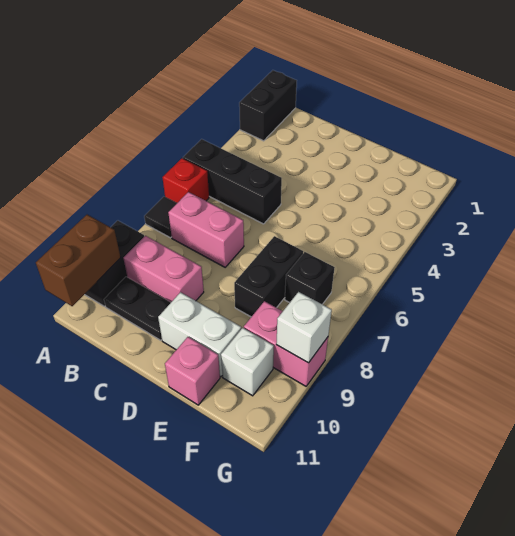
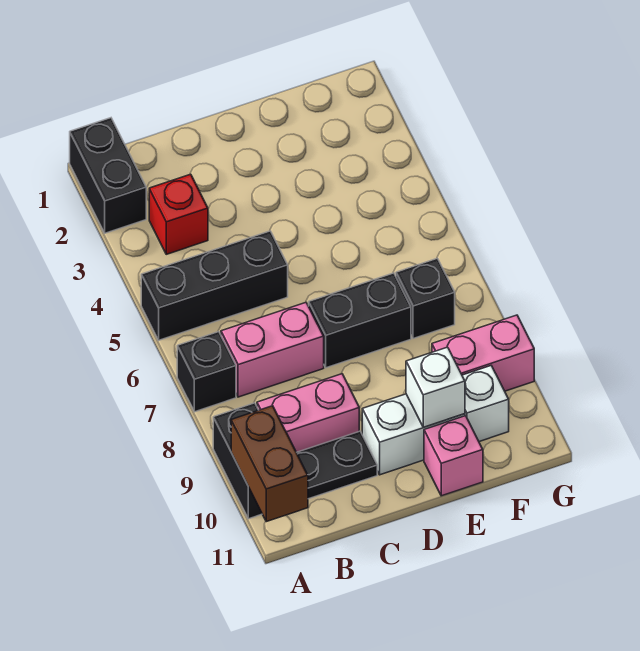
red brick A6 level 1 -> red brick B3 level 1
black tile A7 level 1 -> black brick A7 level 1
black brick E7:E8 level 1 -> black brick D7:E7 level 1
white brick G9 level 2 -> white brick E10 level 2

